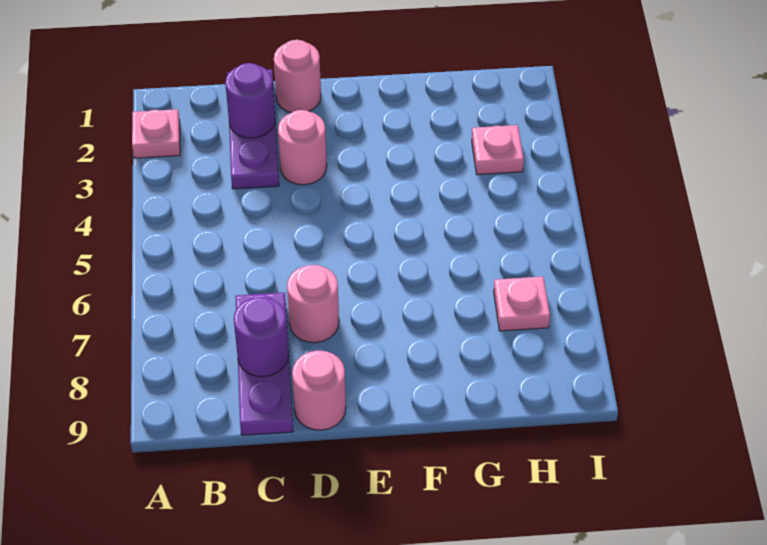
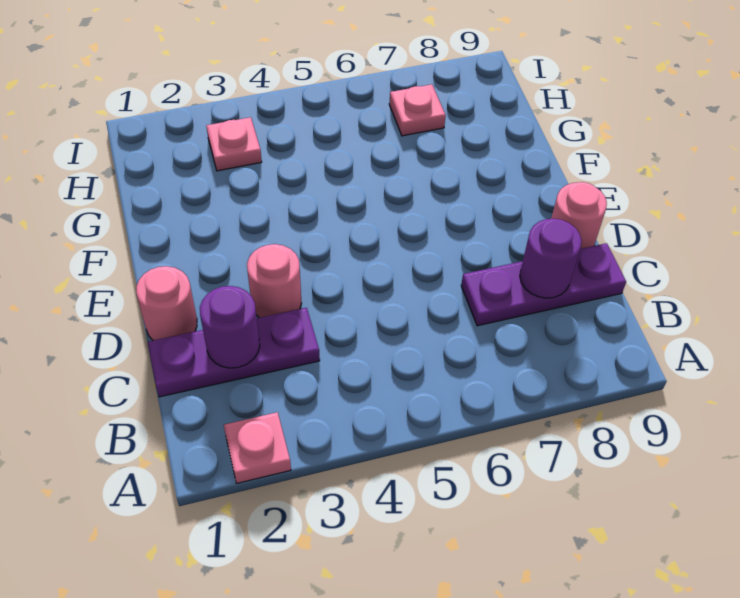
pink round brick D7 level 1 -> none

